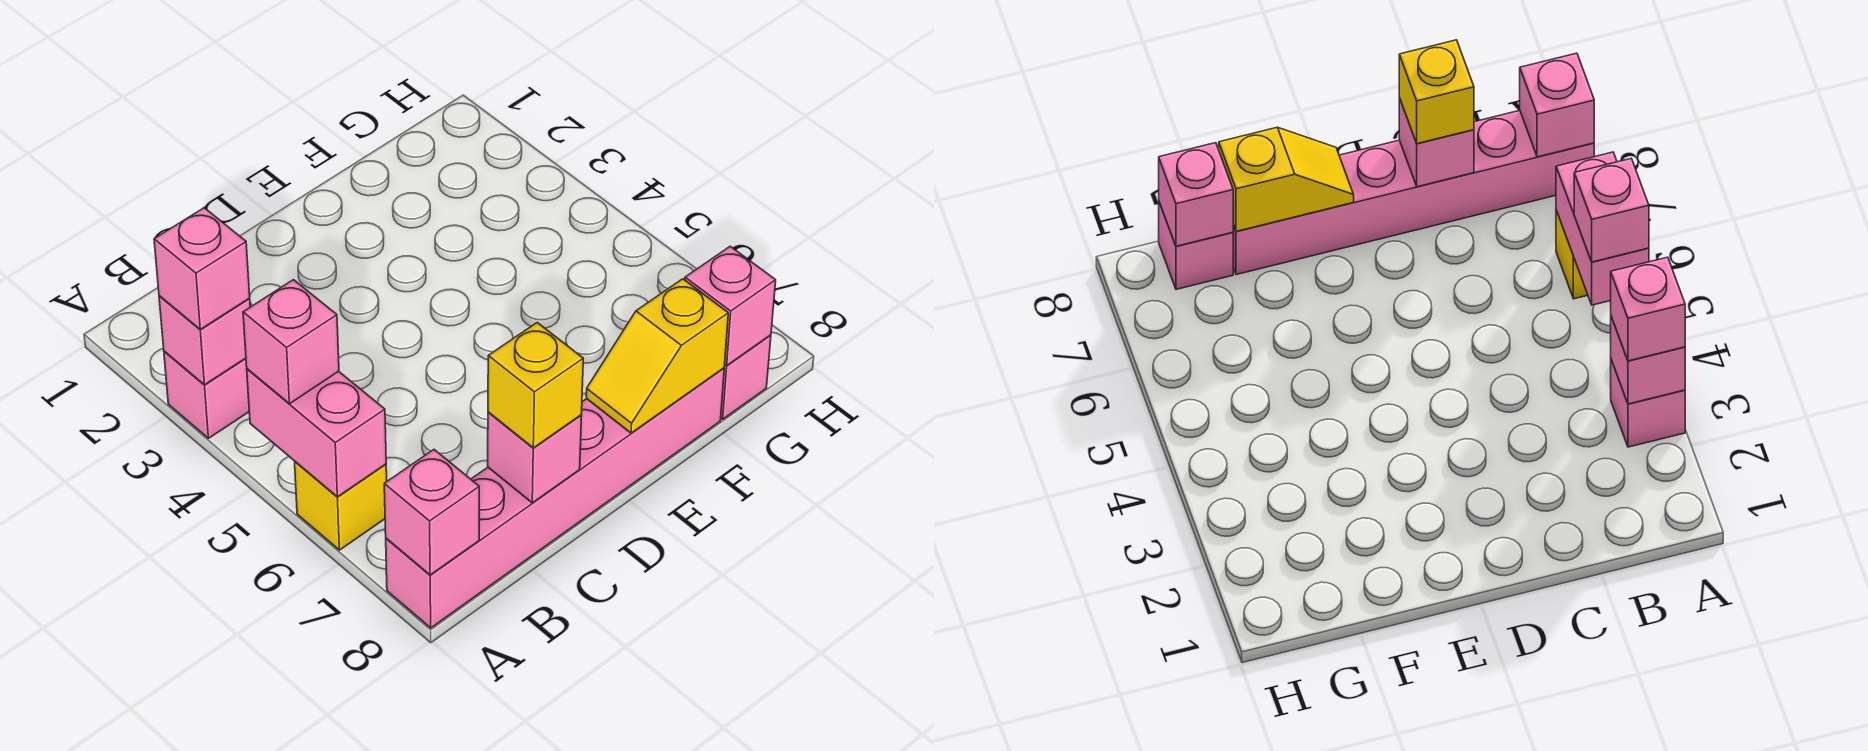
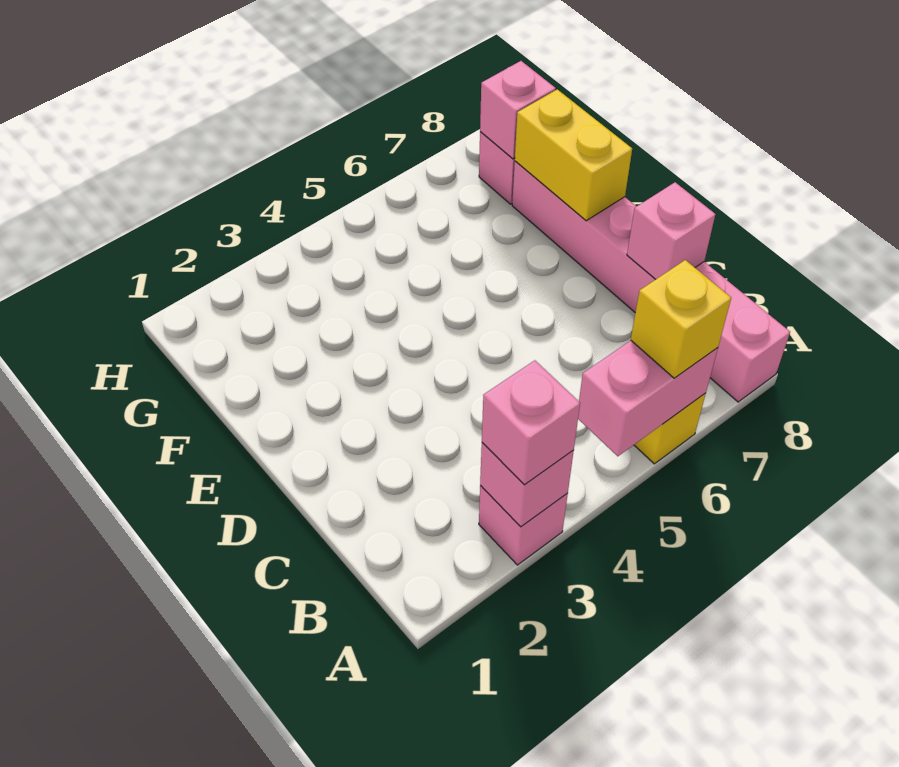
pink brick A5 level 3 -> none
pink brick A8 level 2 -> none
yellow brick C8 level 3 -> yellow brick A6 level 3
yellow slope E8:F8 level 2 top F -> yellow brick E8:F8 level 2

